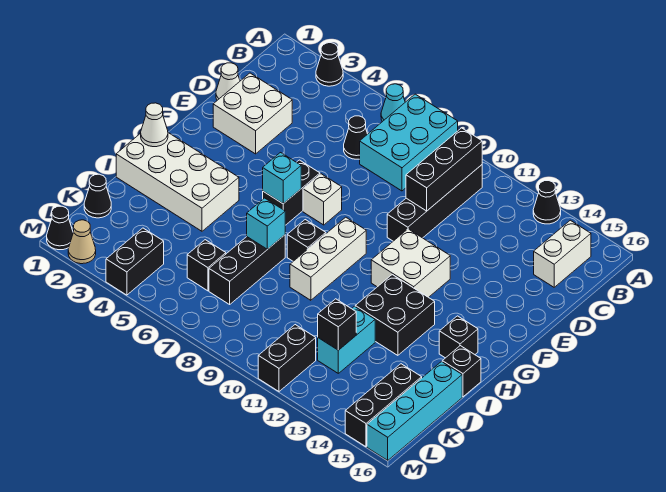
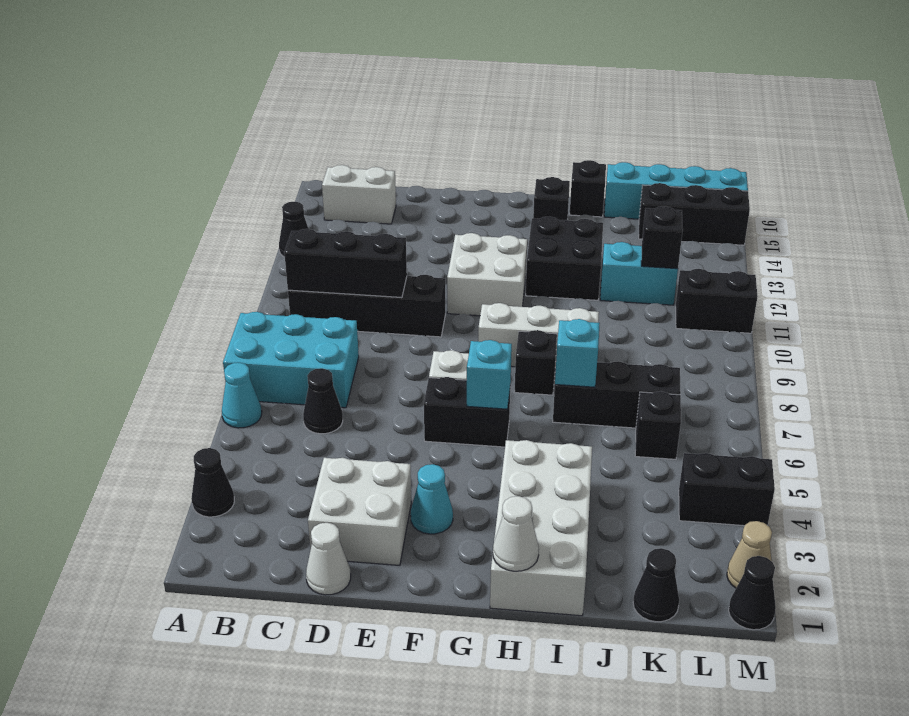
none -> cyan cone F3 level 1

